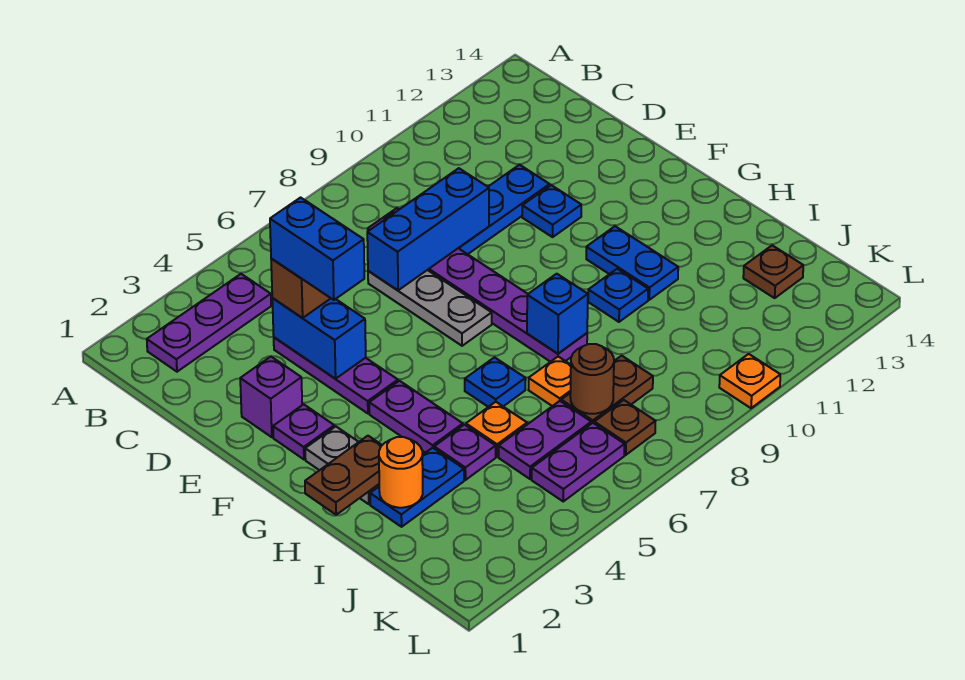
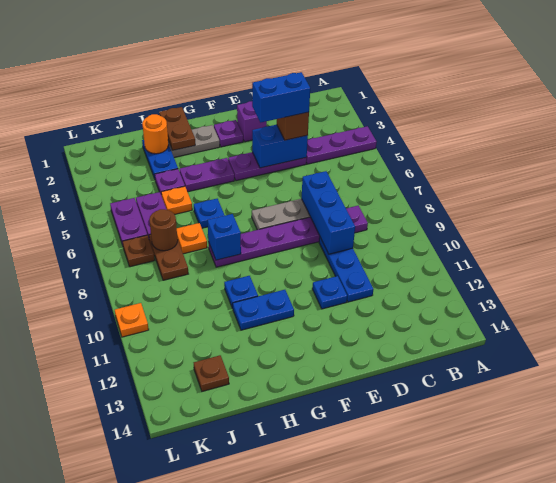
purple plate B2:B4 level 1 -> purple plate A4:C4 level 1

